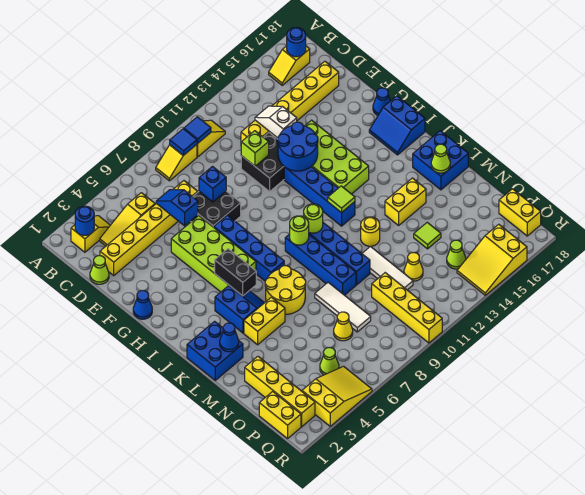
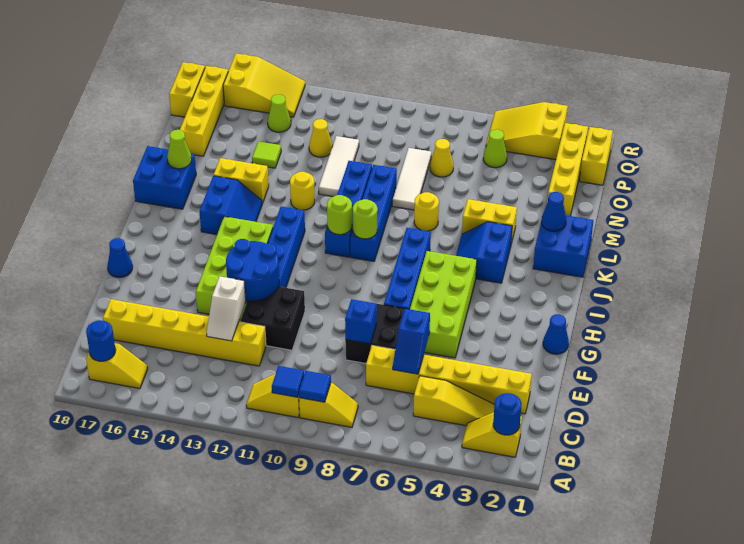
lime cone D1 level 1 -> none
lime brick E11 level 2 -> none
blue slope H17:I18 level 1 top 18 -> blue slope J14:K15 level 1 top 15
black brick I5:J5 level 2 -> none
lime tile J12 level 2 -> none
yellow round brick K6:L7 level 1 -> yellow round brick L7 level 1
yellow brick O10:R10 level 1 -> yellow brick N17:Q17 level 1

